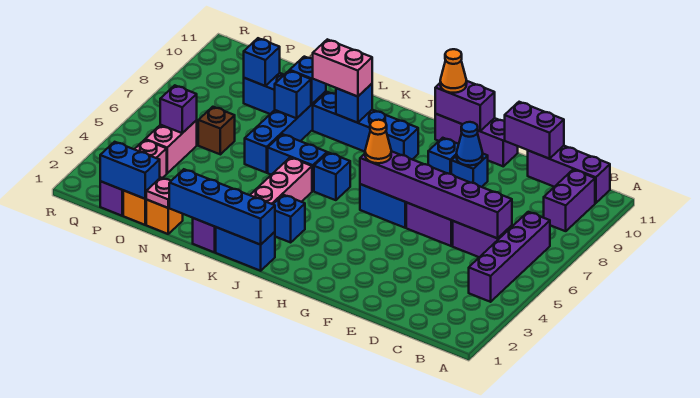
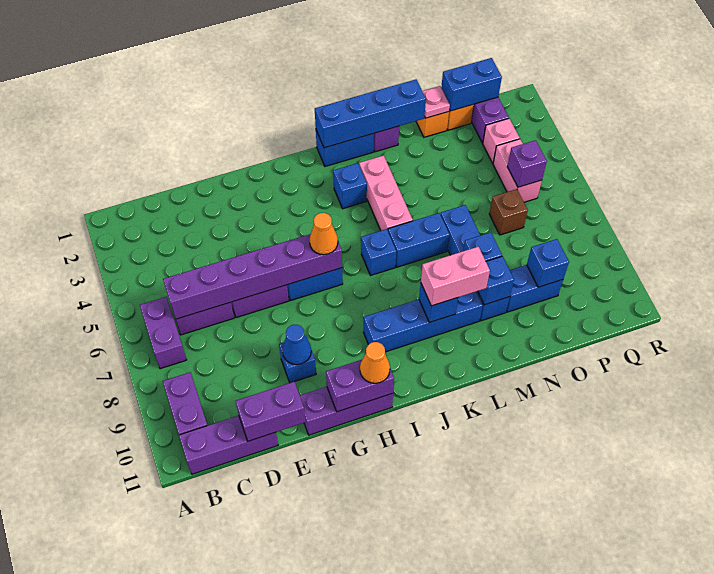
purple brick B4:B7 level 1 -> purple brick B6:B7 level 1
blue brick G9 level 1 -> none

